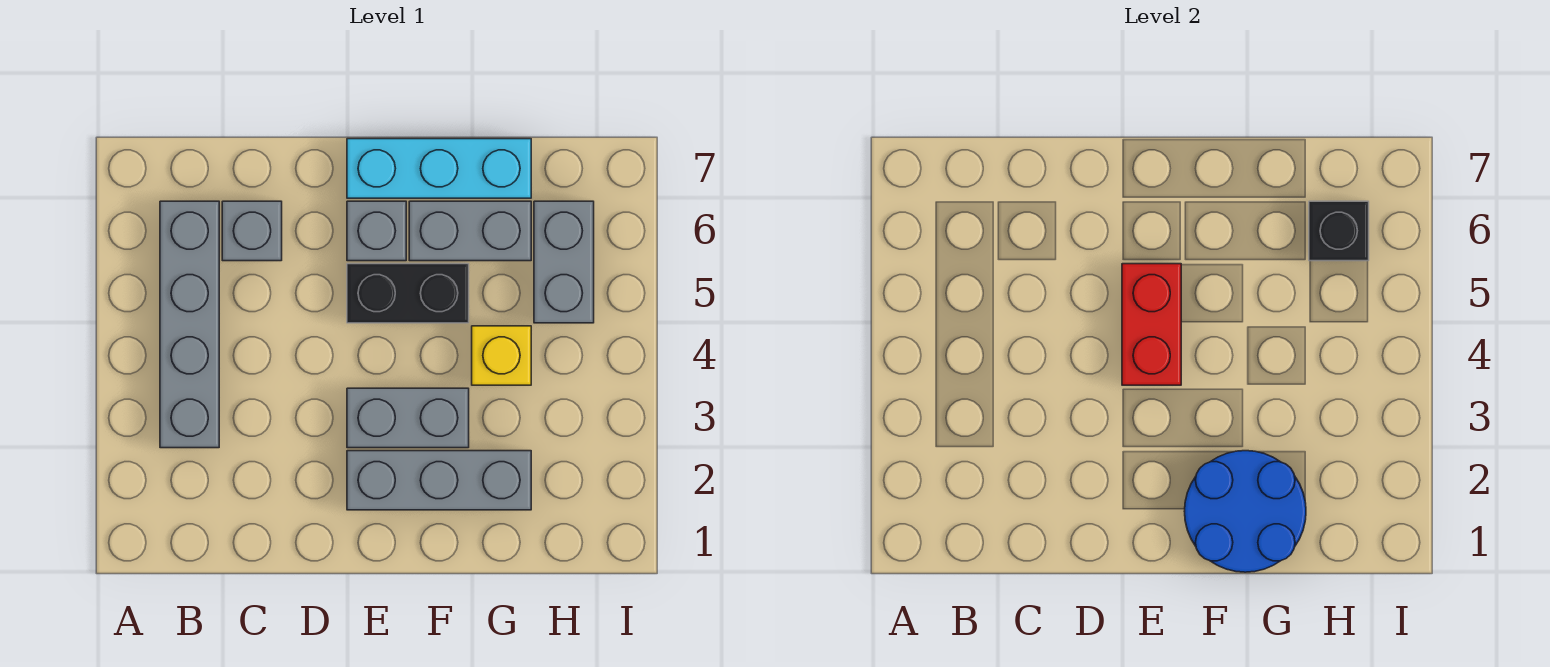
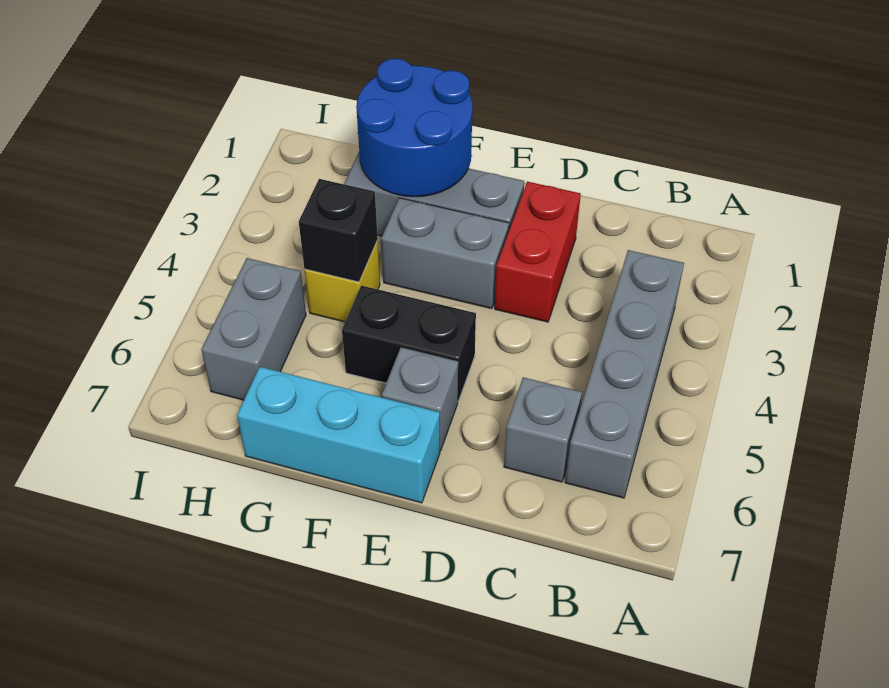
red brick E4:E5 level 2 -> red brick D2:D3 level 1
grey brick F6:G6 level 1 -> none
black brick H6 level 2 -> black brick G4 level 2

